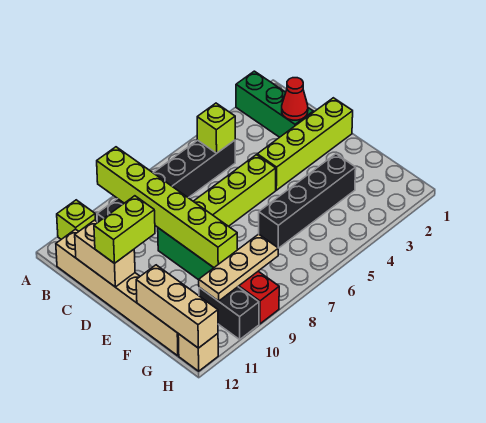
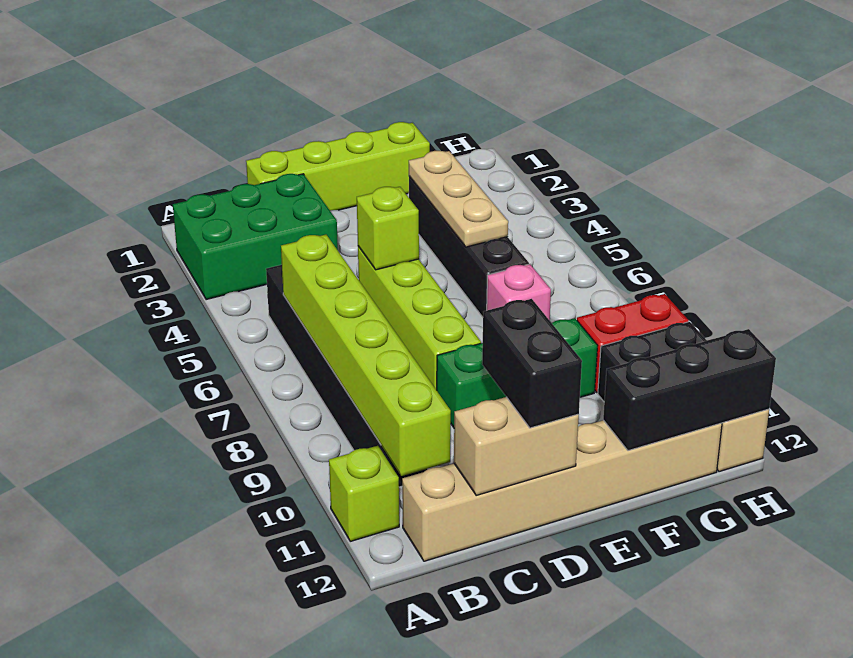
green brick A2:C2 level 1 -> green brick A2:C3 level 1
lime brick A9:F9 level 2 -> lime brick B6:B11 level 2
lime brick B5 level 2 -> lime brick D5 level 2
red cone C2 level 2 -> none
lime brick D1:D4 level 1 -> lime brick C1:F1 level 1
lime brick D11:D12 level 3 -> black brick D11:D12 level 3
none -> pink brick F7 level 1
tan brick F12:H12 level 2 -> black brick F12:H12 level 2
tan plate G8:G10 level 2 -> tan plate F3:F5 level 2

